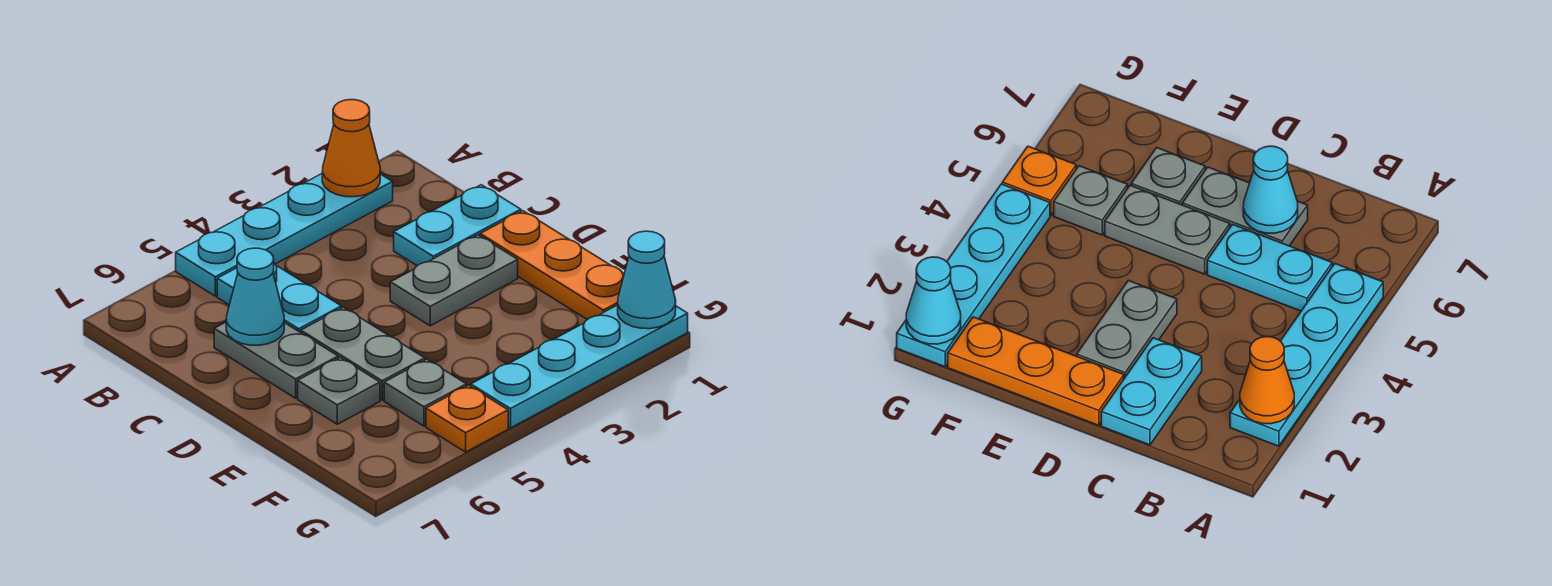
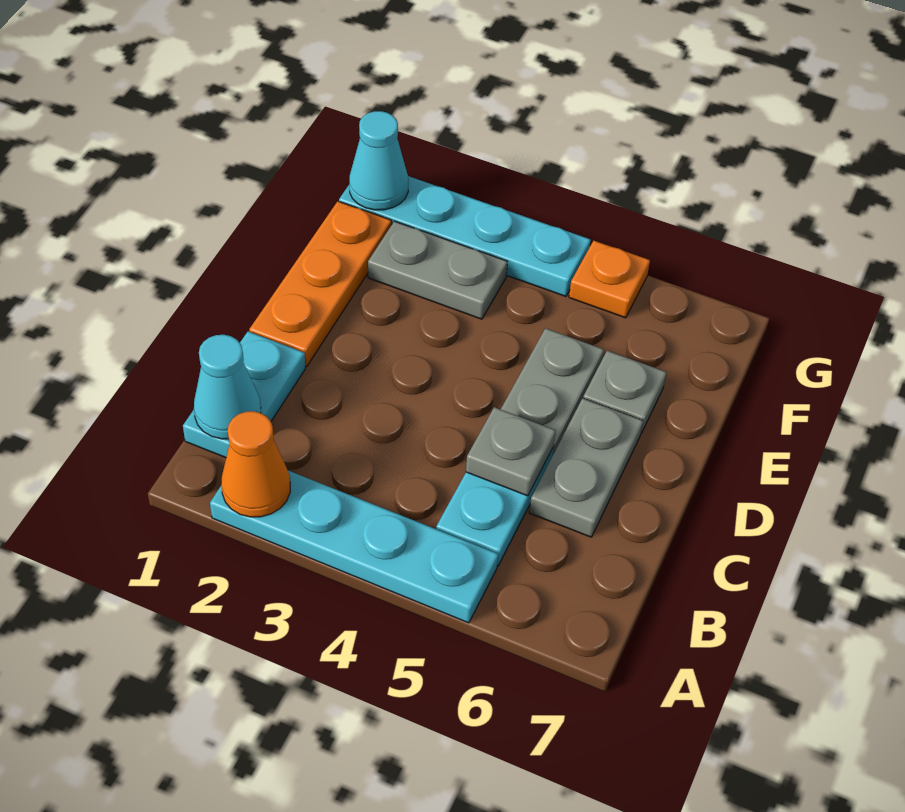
cyan plate C1:C2 level 1 -> cyan plate B1:C1 level 1
cyan cone C6 level 2 -> cyan cone B1 level 2
grey plate D2:D3 level 1 -> grey plate F2:F3 level 1
grey plate F5 level 1 -> grey plate C5 level 2

